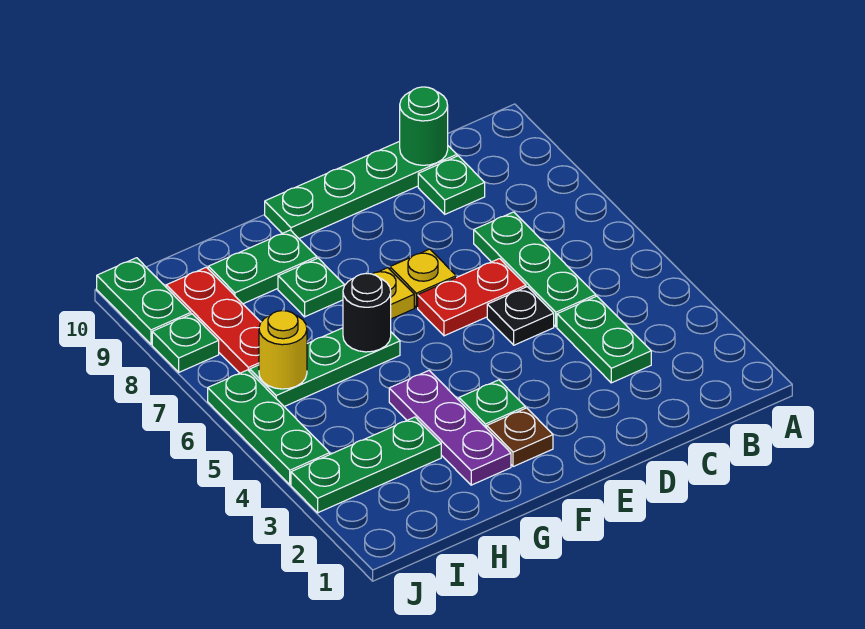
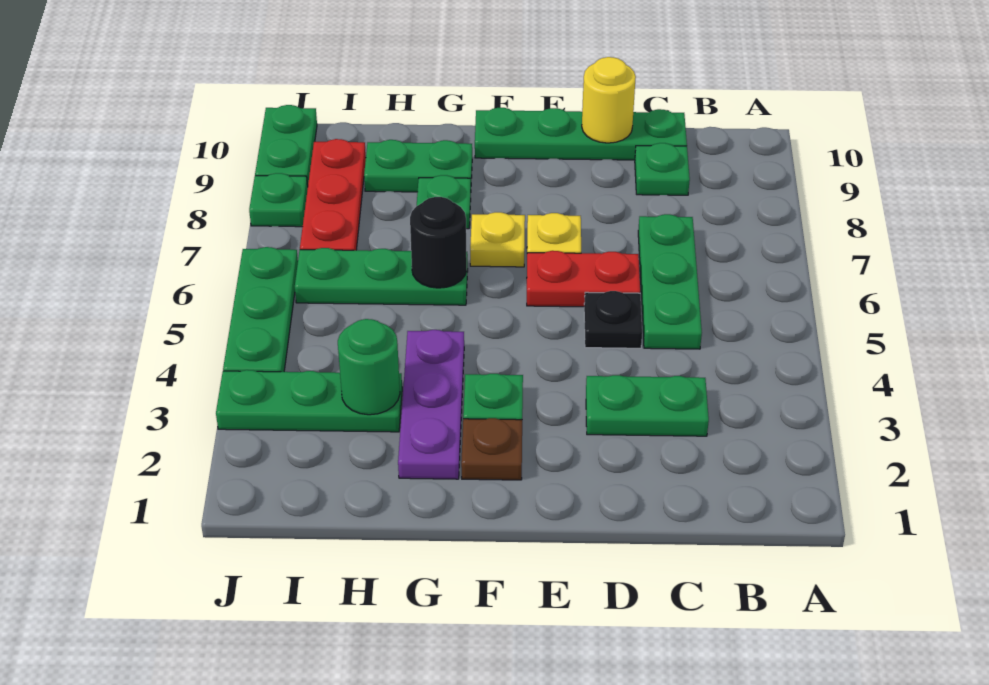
green plate C3:C4 level 1 -> green plate C3:D3 level 1
green round brick C10 level 2 -> green round brick H3 level 2
yellow round brick I6 level 2 -> yellow round brick D10 level 2

